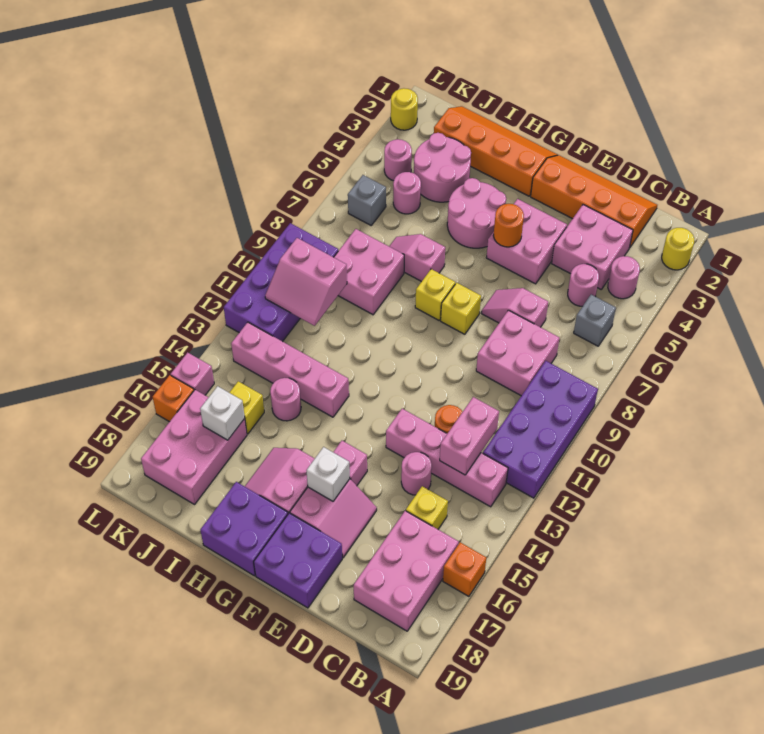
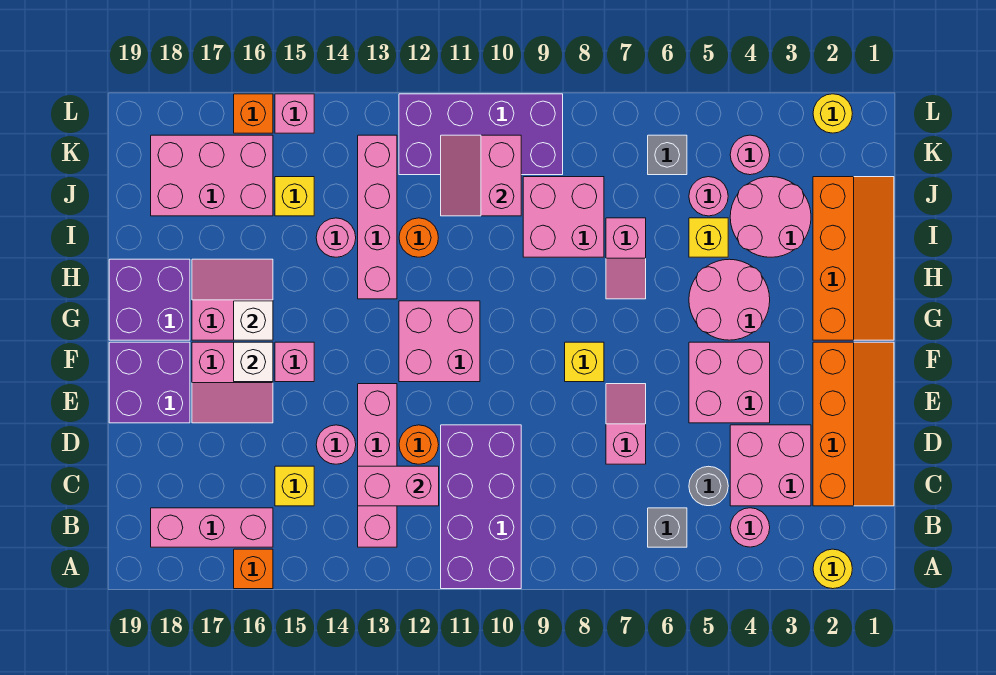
purple brick A9:B12 level 1 -> purple brick A10:D11 level 1
pink brick B16:C18 level 1 -> pink brick B16:B18 level 1
pink round brick C5 level 1 -> grey round brick C5 level 1
pink brick C8:D9 level 1 -> pink brick F11:G12 level 1
orange round brick F5 level 2 -> orange round brick I12 level 1
yellow brick G8 level 1 -> yellow brick I5 level 1
pink slope H7:I7 level 1 top H -> pink slope H7:I7 level 1 top I
white brick J16 level 2 -> white brick G16 level 2

